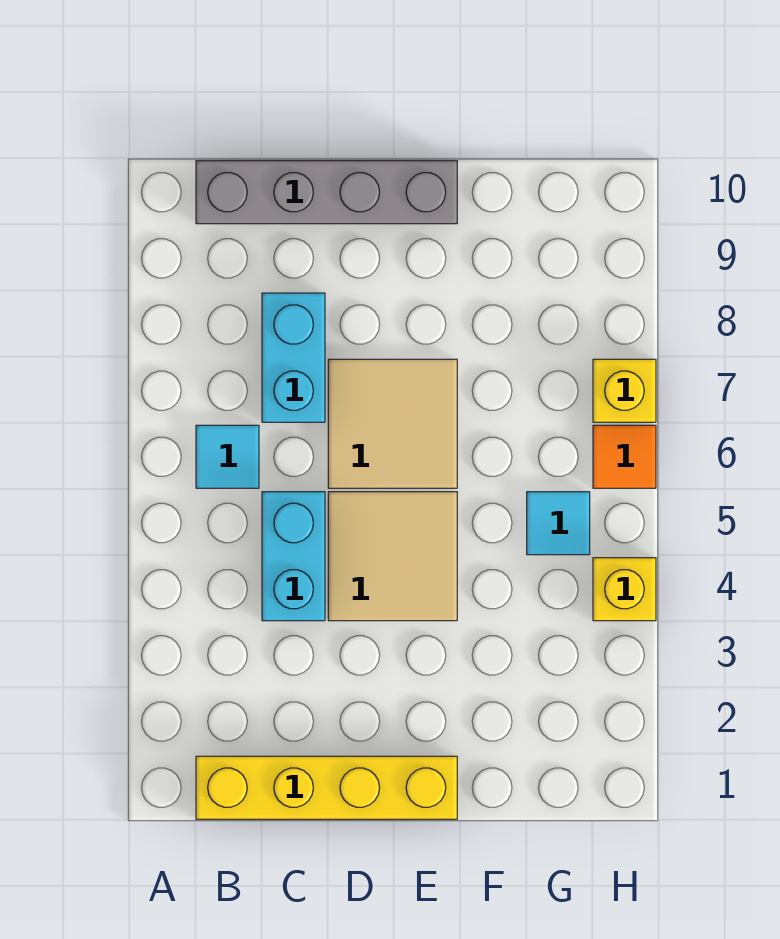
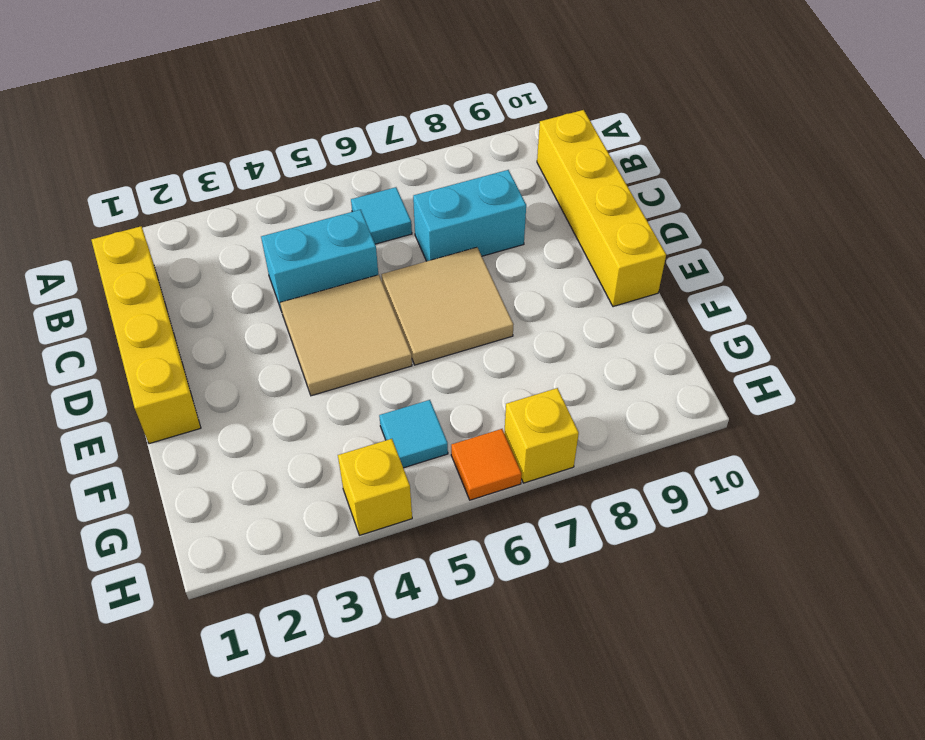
grey brick B10:E10 level 1 -> yellow brick B10:E10 level 1

